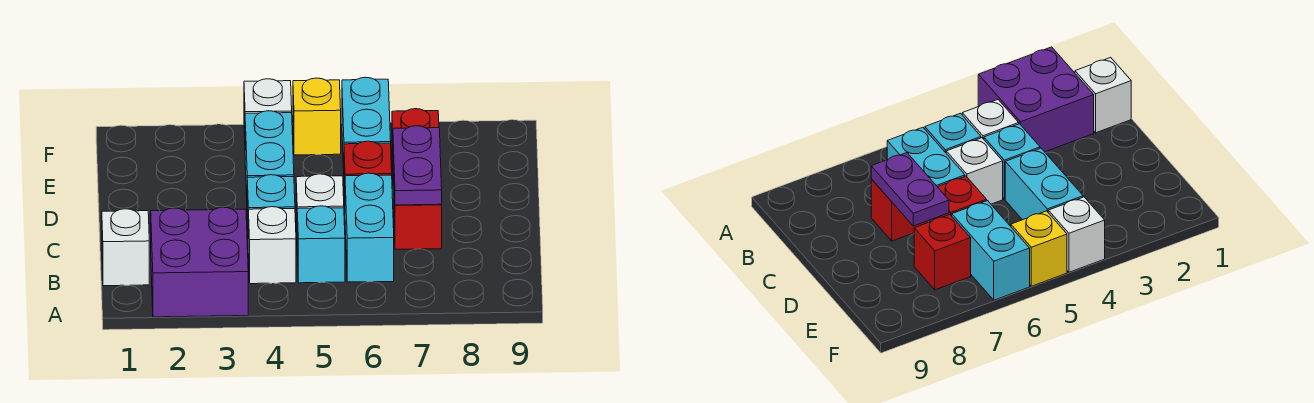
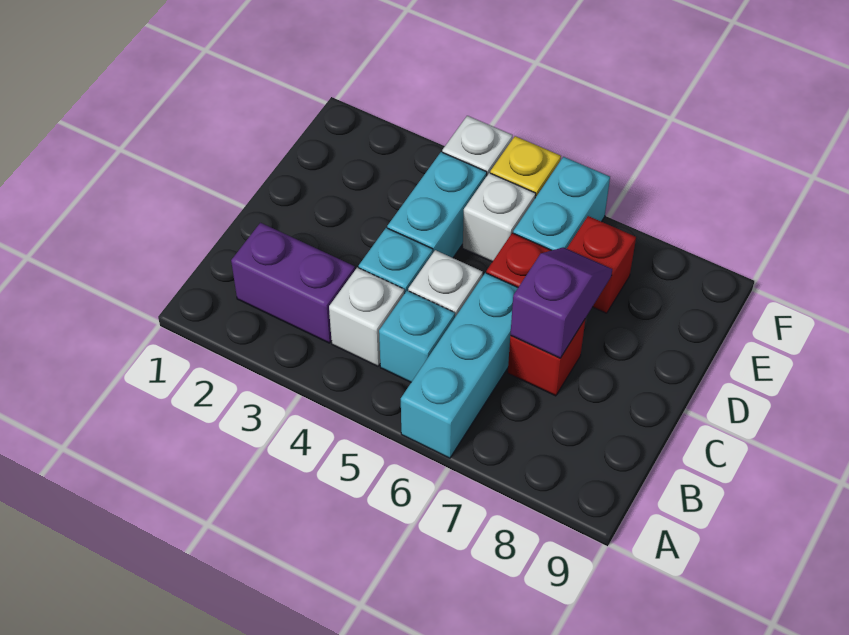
purple brick A2:B3 level 1 -> purple brick B2:B3 level 1
white brick B1 level 1 -> white brick E5 level 1
cyan brick B6:C6 level 1 -> cyan brick A6:C6 level 1
purple plate C7:D7 level 2 -> purple slope C7:D7 level 2 top C

